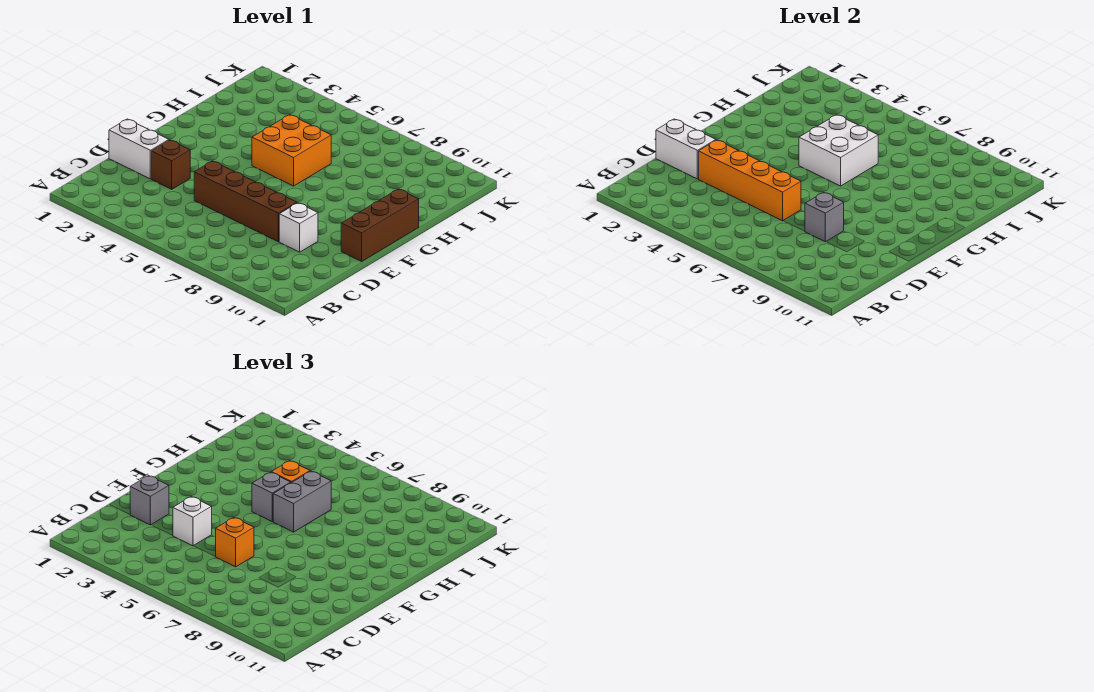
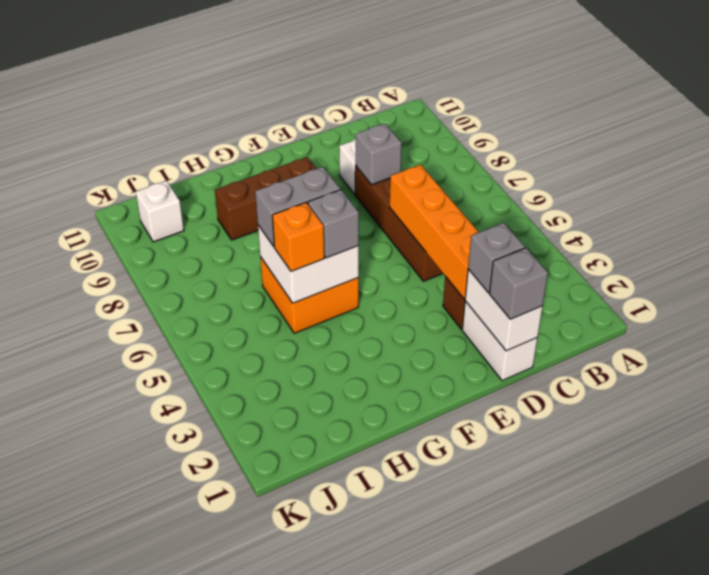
none -> grey brick D1 level 3
white brick D4 level 3 -> white brick J10 level 1
orange brick D6 level 3 -> none
brown brick E11:G11 level 1 -> brown brick F9:H9 level 1

